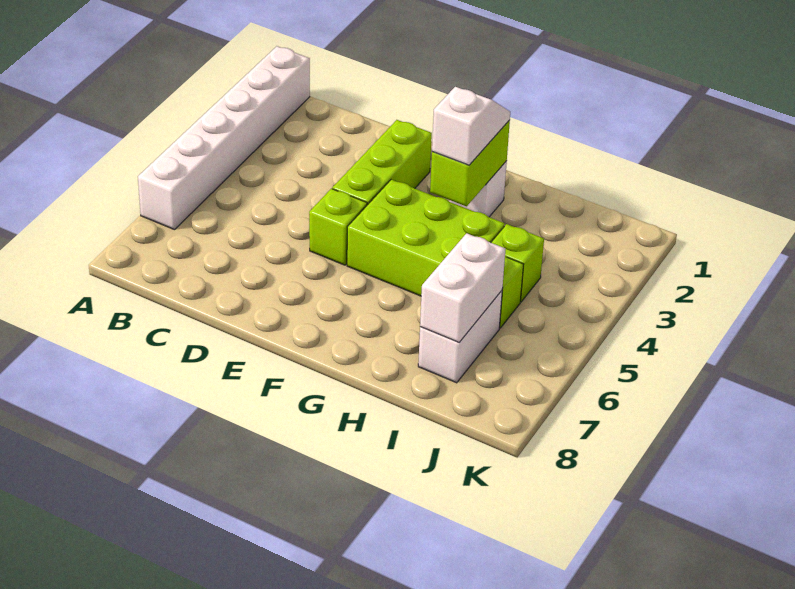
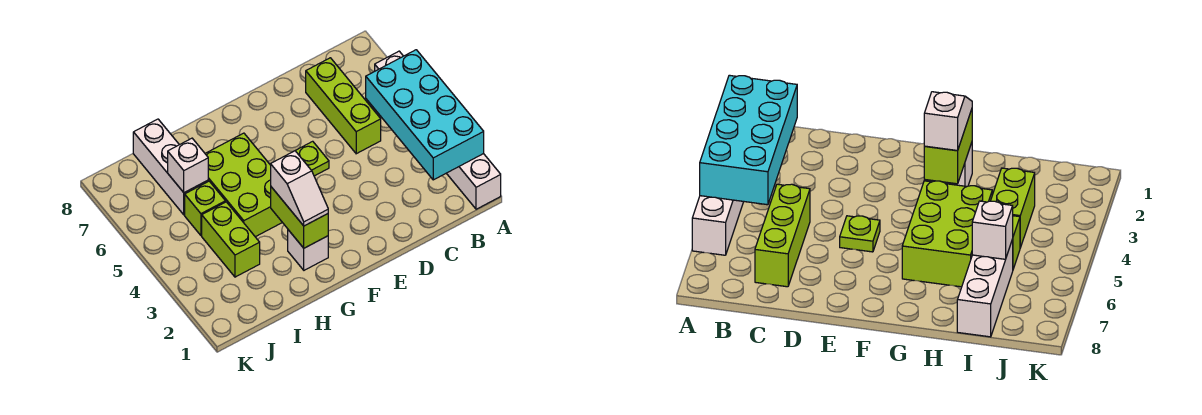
none -> cyan brick A2:B5 level 2
lime brick E2:E4 level 1 -> lime brick C5:C7 level 1
lime brick E5 level 1 -> lime plate E5 level 1
lime brick F4:H5 level 1 -> lime brick G4:H6 level 1
lime brick I4 level 1 -> lime brick I3:I4 level 1
white brick I6:I7 level 1 -> white brick I6:I8 level 1
white brick I6:I7 level 2 -> white brick I6 level 2

